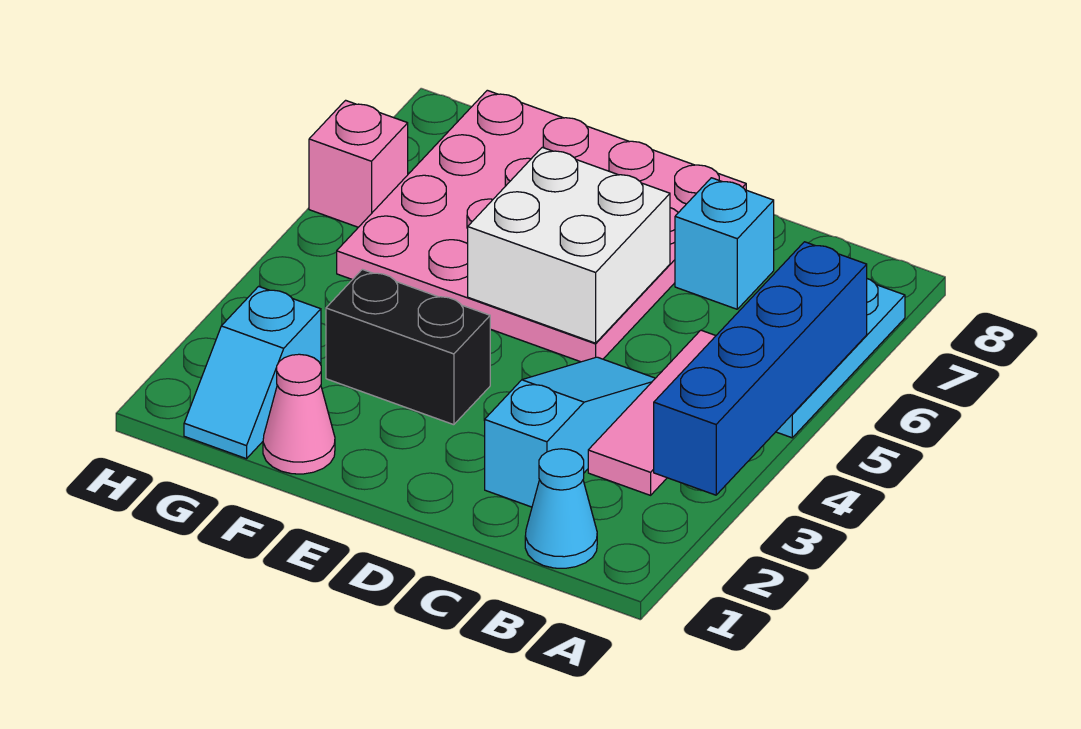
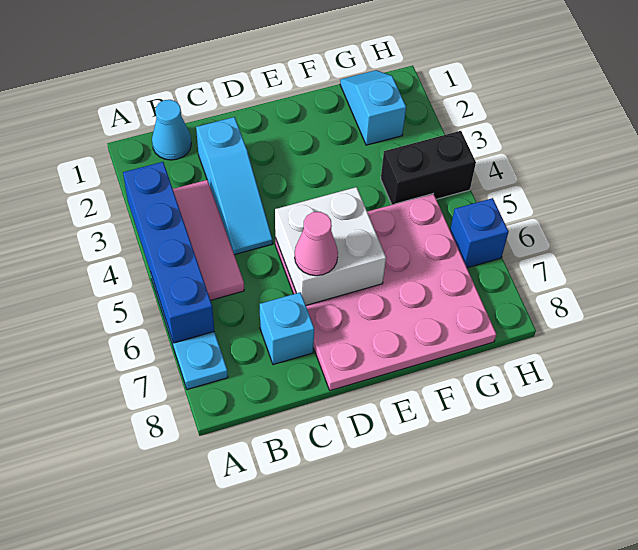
black brick E3:F3 level 1 -> black brick G4:H4 level 1
pink cone F1 level 1 -> pink cone D6 level 3
pink brick H6 level 1 -> blue brick H6 level 1

